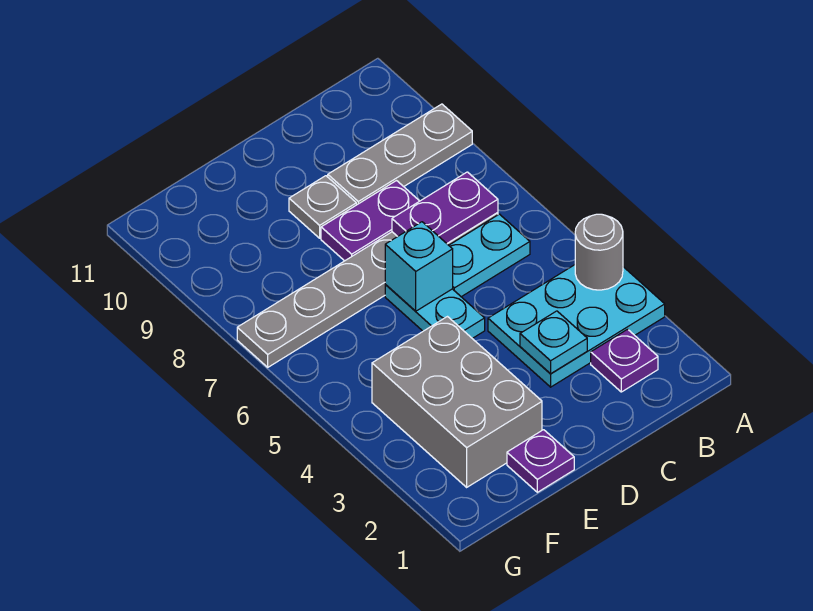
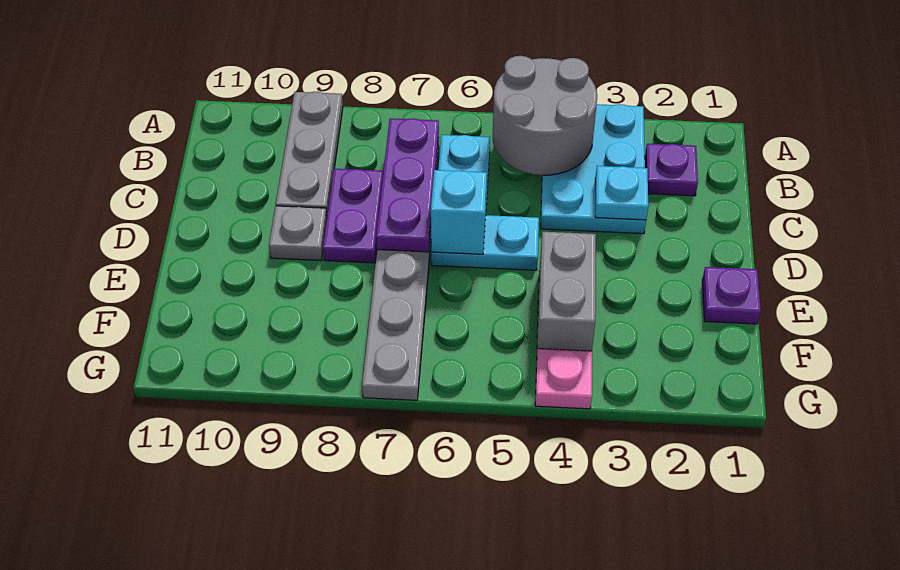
grey round brick A4 level 2 -> grey round brick A4:B5 level 2
purple plate B7:C7 level 2 -> purple plate B7:D7 level 2
grey brick E2:F4 level 1 -> grey brick E4:F4 level 1
none -> pink plate G4 level 1

